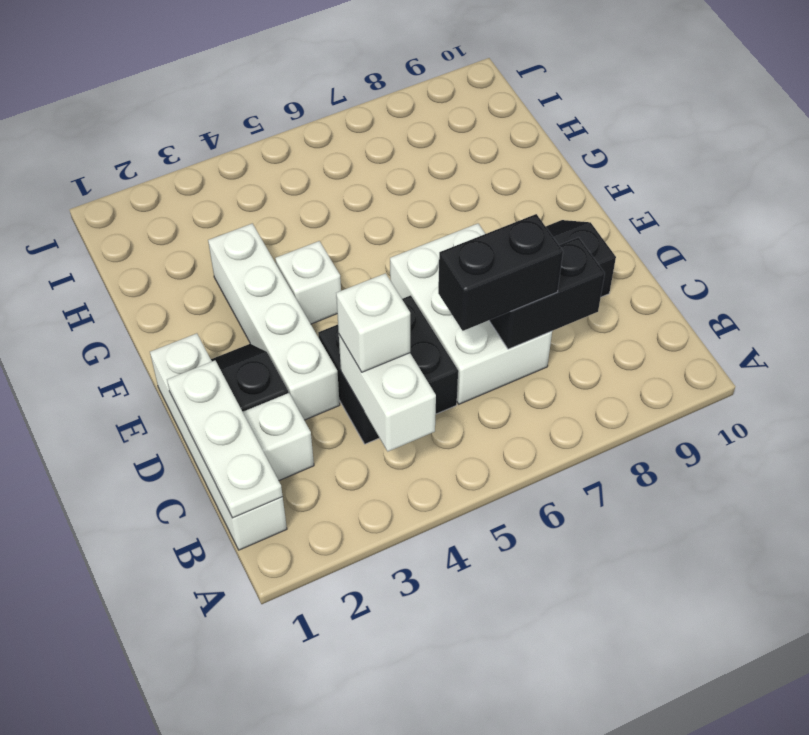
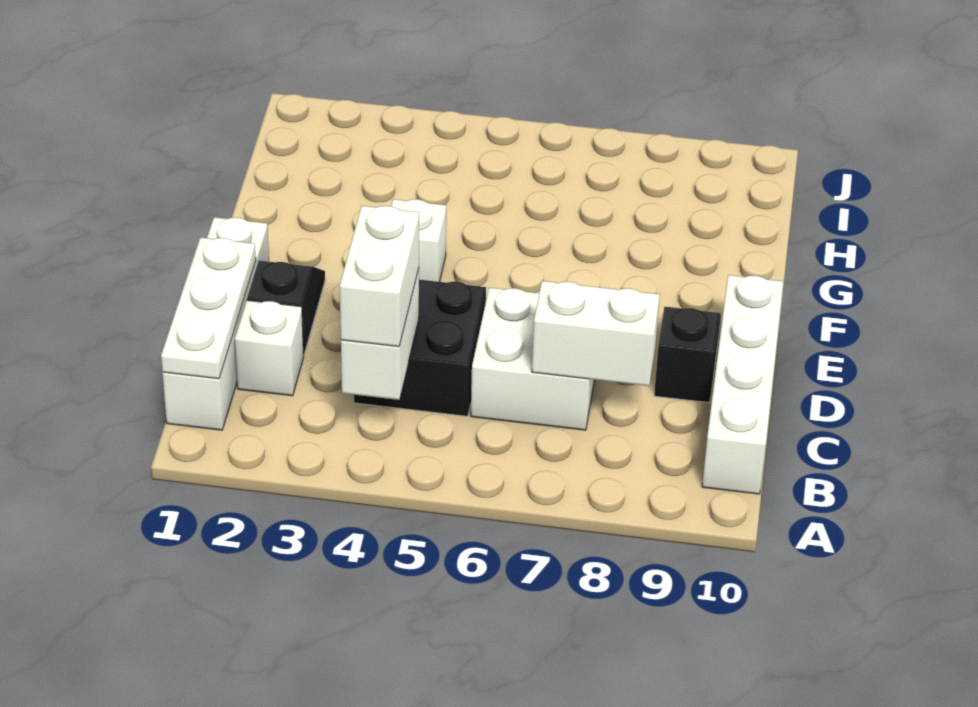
white brick C4 level 3 -> white brick B4:C4 level 3
white brick C6:E7 level 1 -> white brick C6:D7 level 1
black brick C6:C7 level 3 -> none
black brick C7:C8 level 2 -> white brick C7:C8 level 2
white brick D3:G3 level 1 -> white brick B10:E10 level 1

